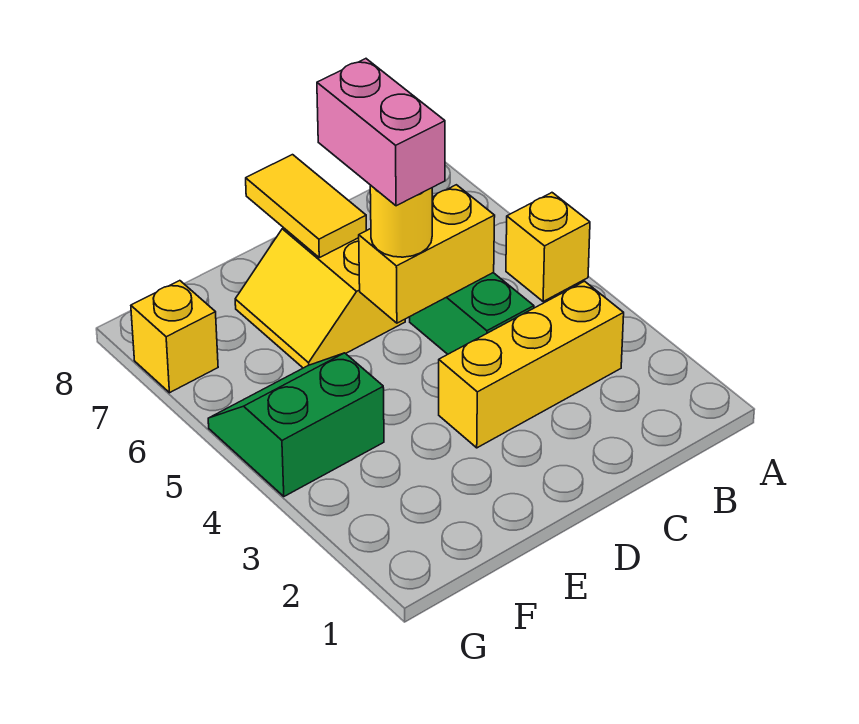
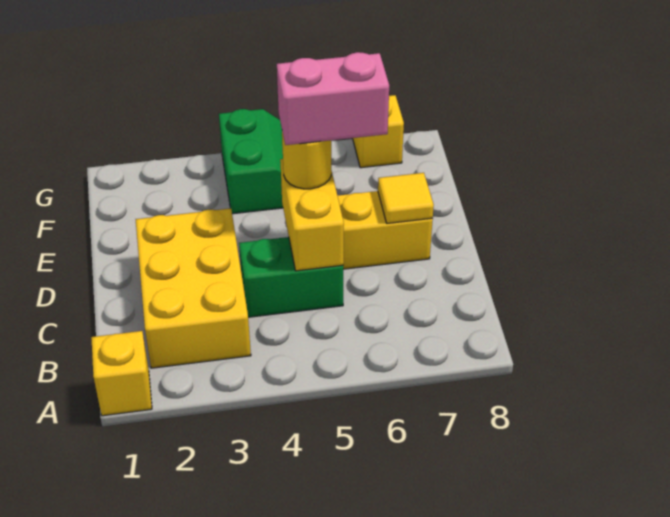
yellow brick A5 level 1 -> yellow brick A1 level 1
yellow brick B3:D3 level 1 -> yellow brick B2:D3 level 1
yellow tile D7:D8 level 2 -> yellow tile D7 level 2

